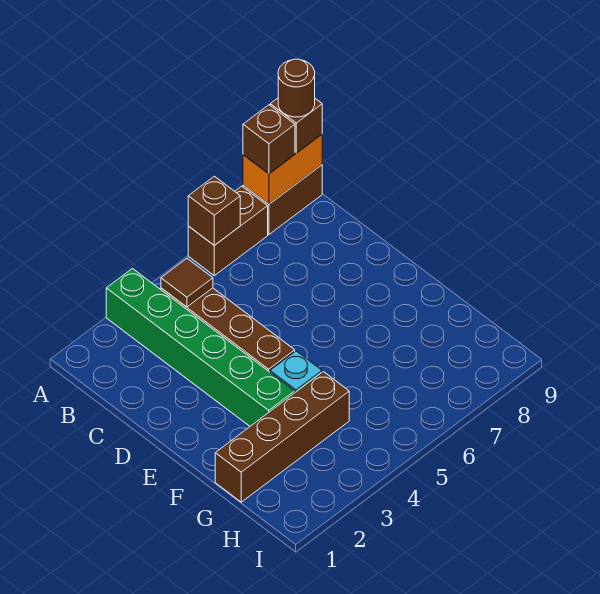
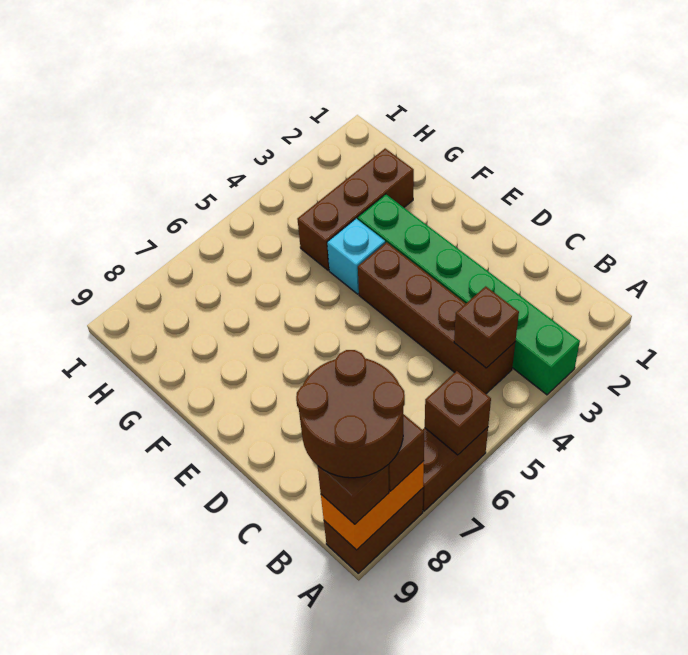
brown round brick A9 level 4 -> brown round brick A8:B9 level 4
brown tile B4 level 2 -> brown brick B4 level 2
brown brick G1:G4 level 1 -> brown brick G2:G4 level 1

